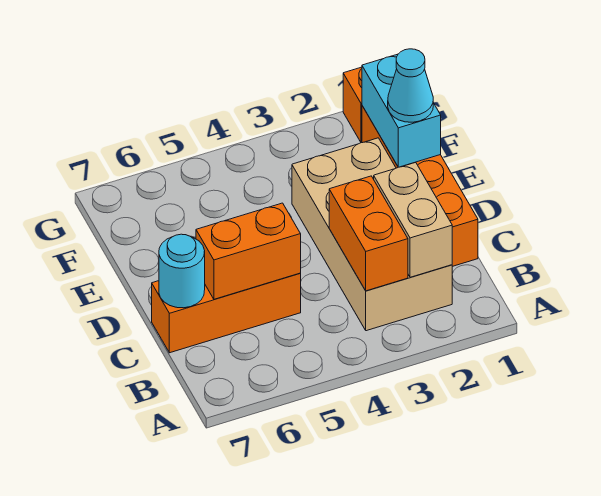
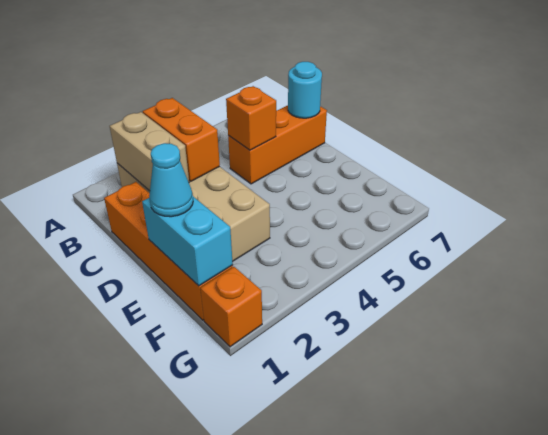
orange brick C5:C6 level 2 -> orange brick C5 level 2

